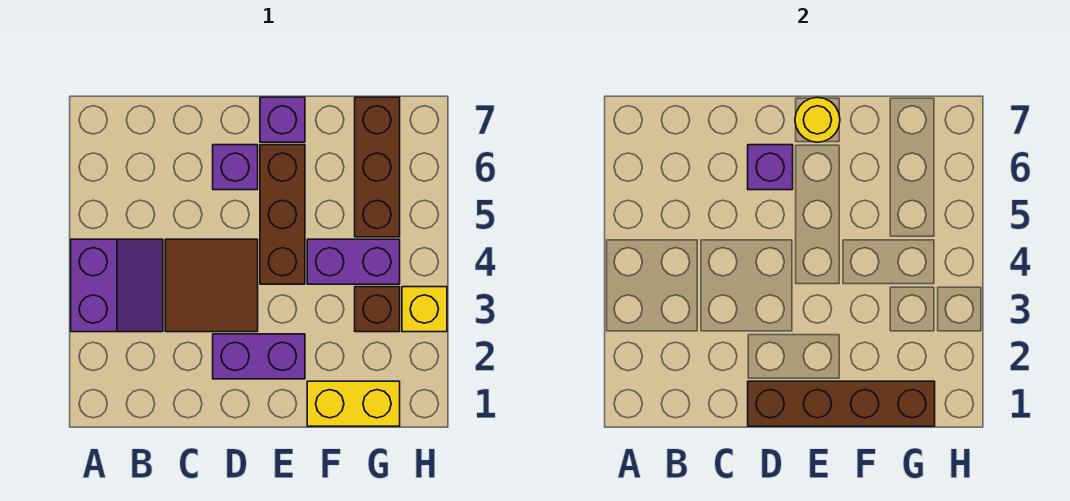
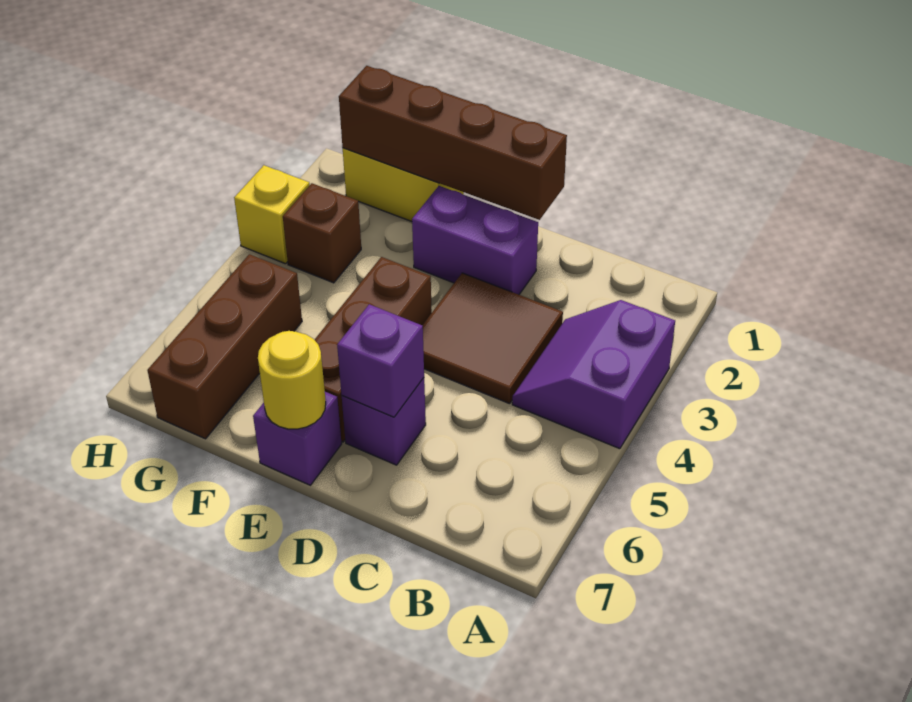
purple brick F4:G4 level 1 -> none

